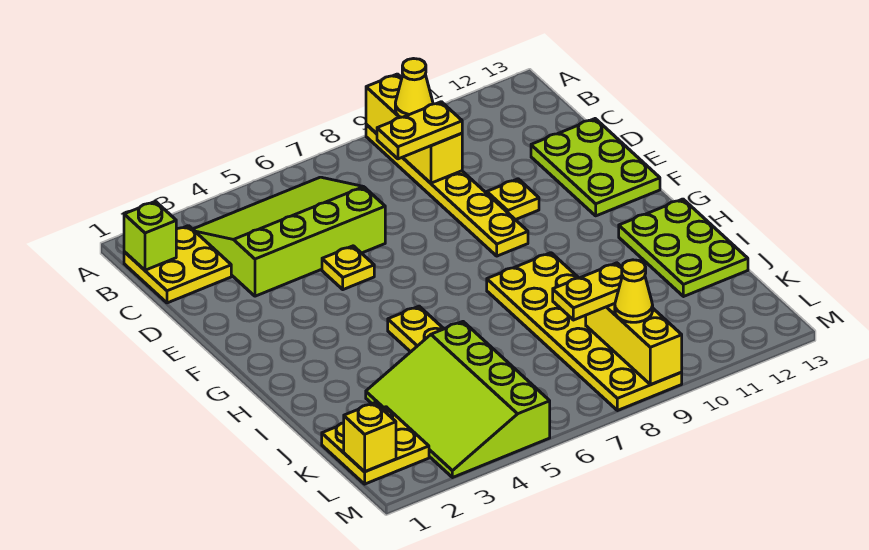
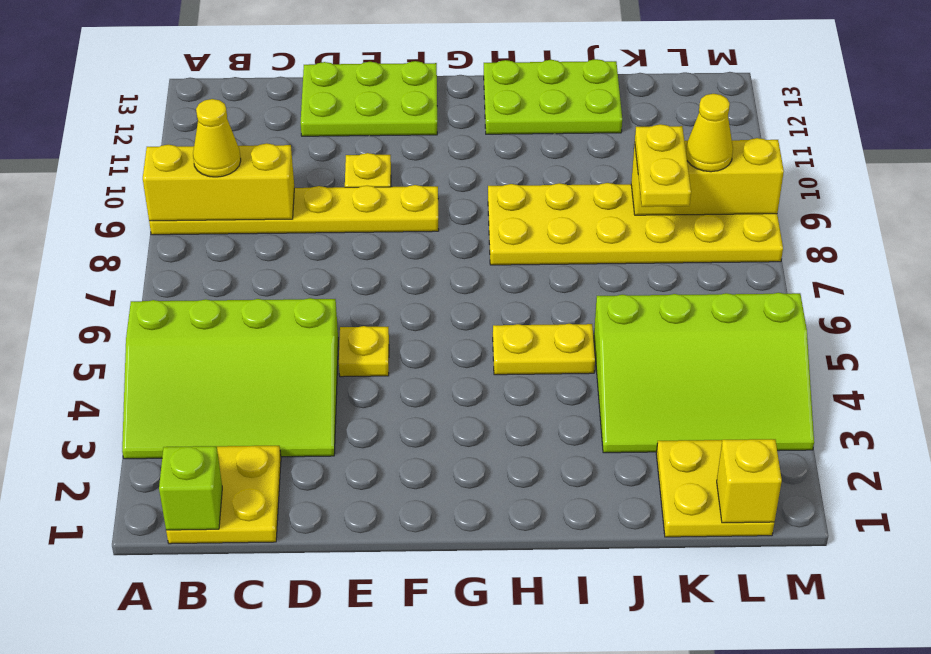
lime slope B3:D6 level 1 top D -> lime slope A3:D5 level 1 top 5
yellow plate C8:C9 level 3 -> none

